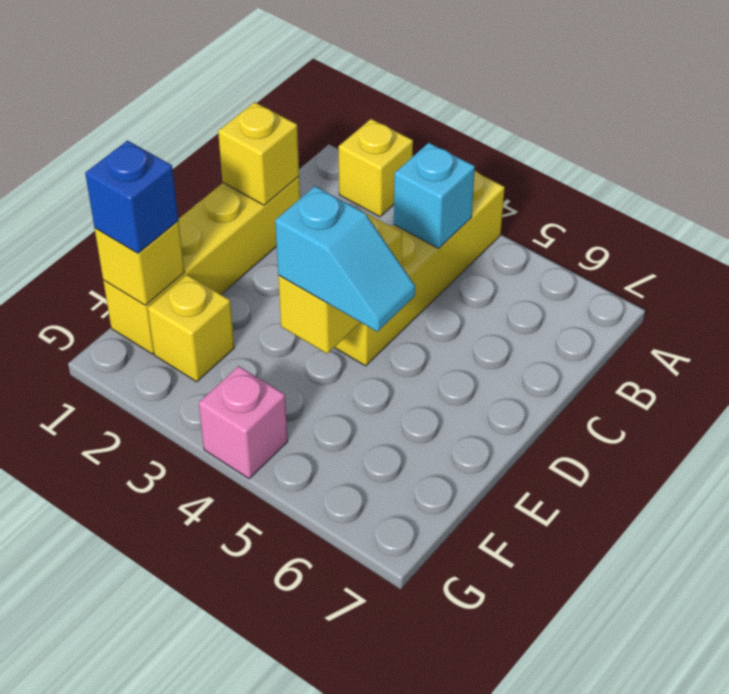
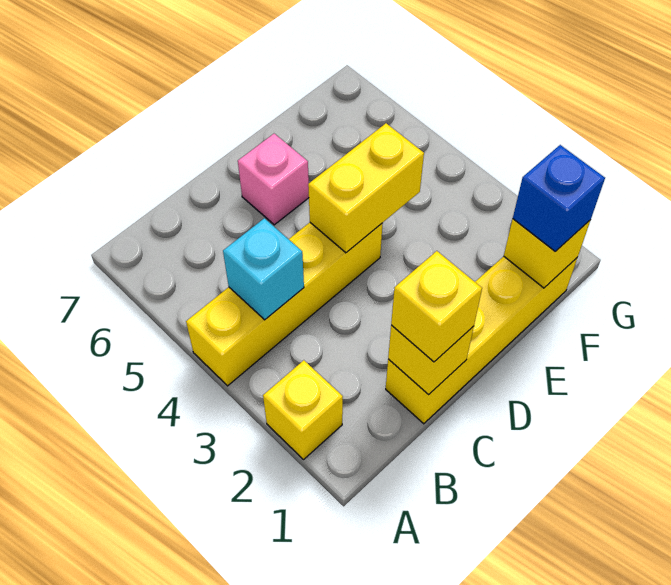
cyan slope E4:E5 level 3 top 4 -> none
yellow brick F2 level 1 -> yellow brick C1 level 3
pink brick G4 level 1 -> pink brick D6 level 1

